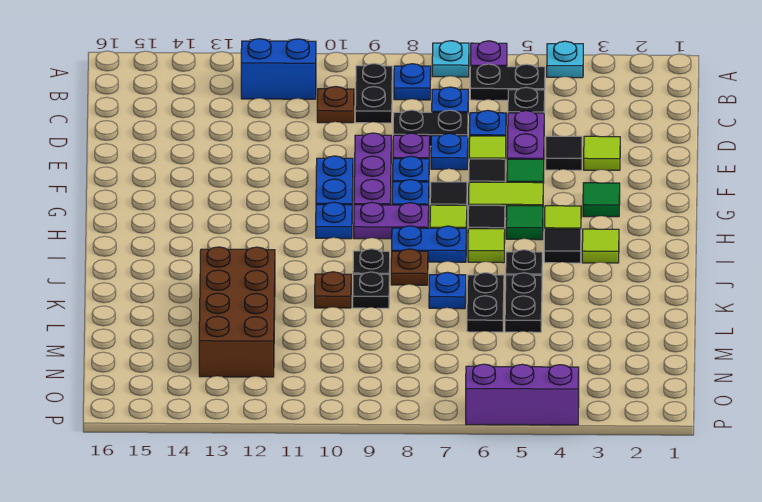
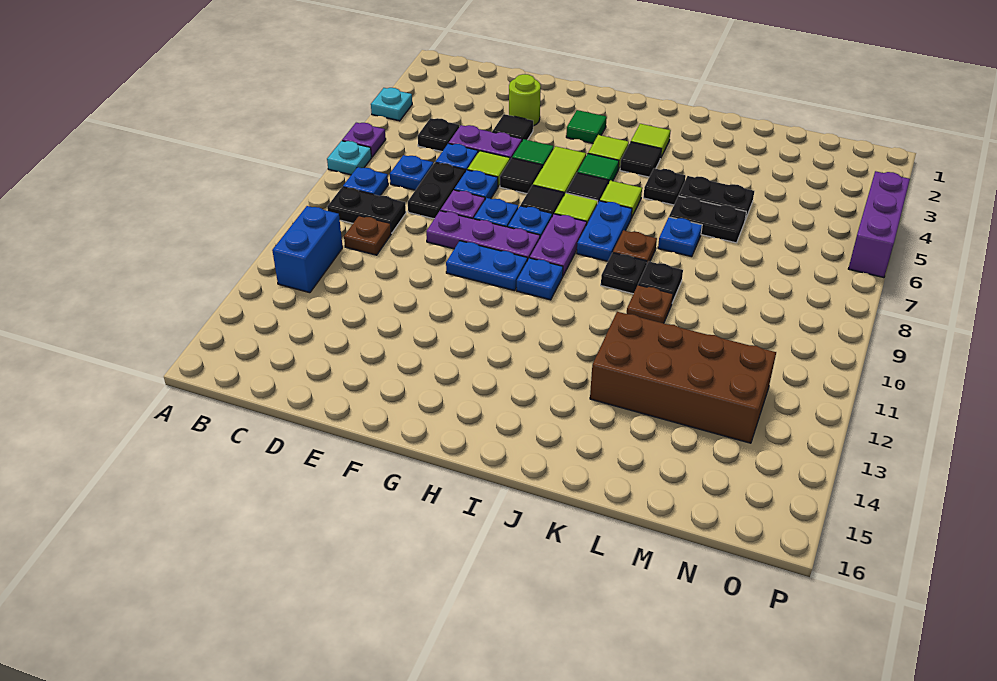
black plate B5:B6 level 1 -> none
lime tile E3 level 1 -> lime round brick E3 level 1

